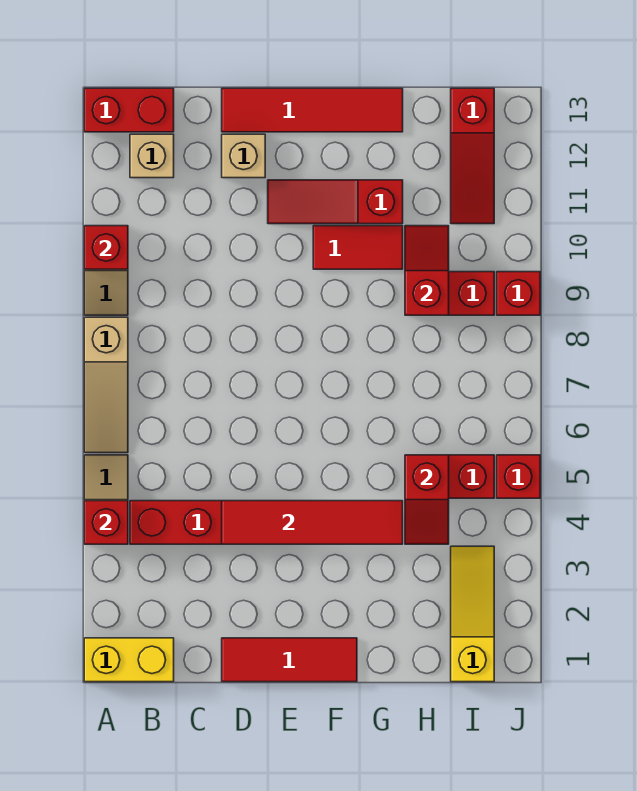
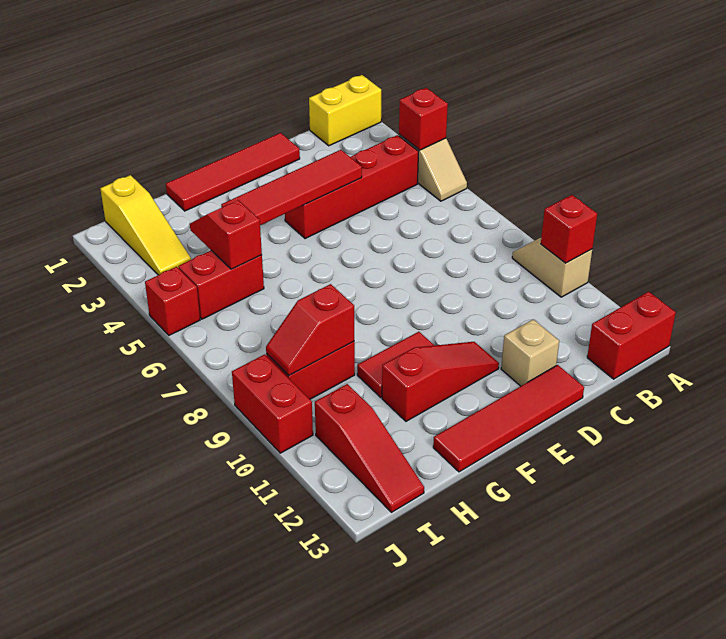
tan slope A6:A8 level 1 top 8 -> none
tan brick B12 level 1 -> none
red tile D1:F1 level 1 -> red tile D1:G1 level 1
red slope H9:H10 level 2 top 9 -> red slope H9:I9 level 2 top H
red slope I11:I13 level 1 top 13 -> red slope I11:I13 level 1 top 11
red brick J9 level 1 -> red brick J9:J10 level 1

